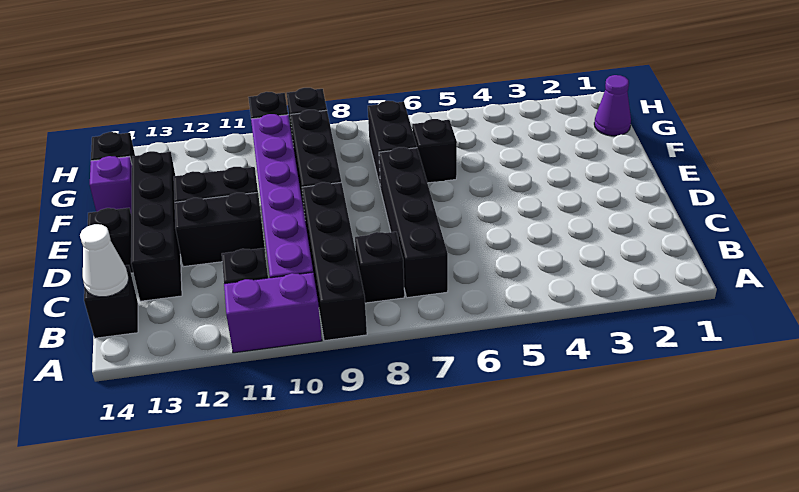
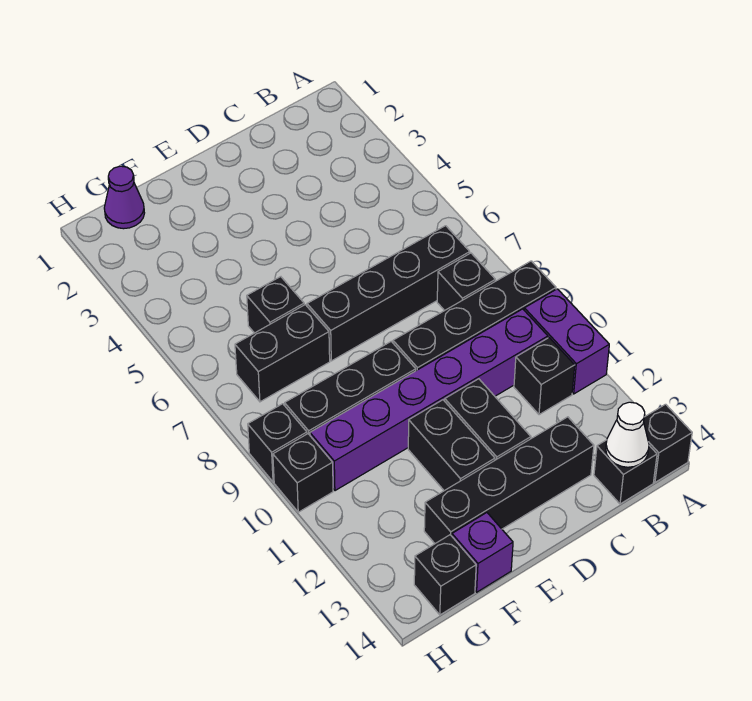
black brick D14 level 1 -> black brick A14 level 1

